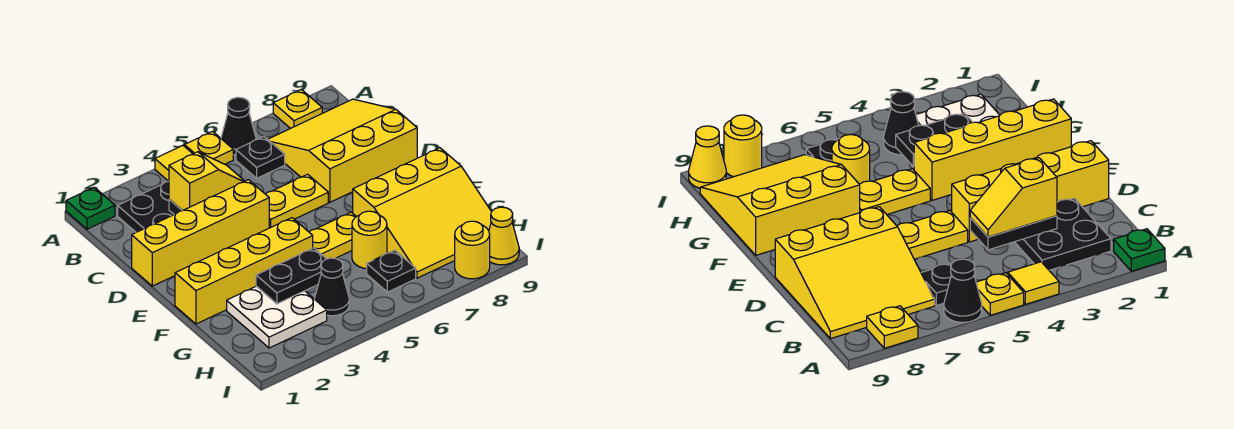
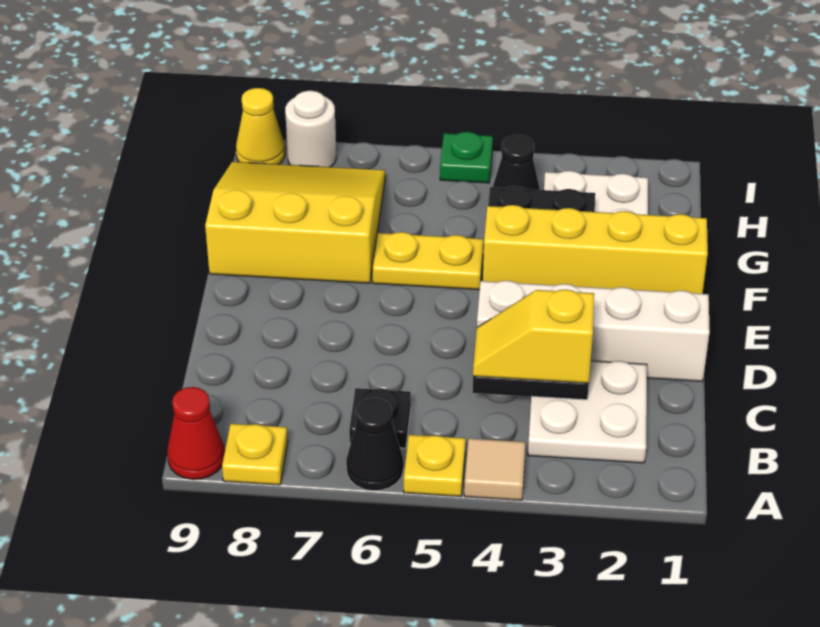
green plate A1 level 1 -> green plate I5 level 1
yellow tile A4 level 1 -> tan tile A4 level 1
none -> red cone A9 level 1
black plate B2:C3 level 1 -> white plate B2:C3 level 1
yellow slope B7:D9 level 1 top D -> none
yellow brick D1:D4 level 1 -> white brick D1:D4 level 1
yellow plate D5:D6 level 1 -> none
yellow round brick G6 level 1 -> none
black plate H6 level 1 -> none
yellow round brick I8 level 1 -> white round brick I8 level 1

